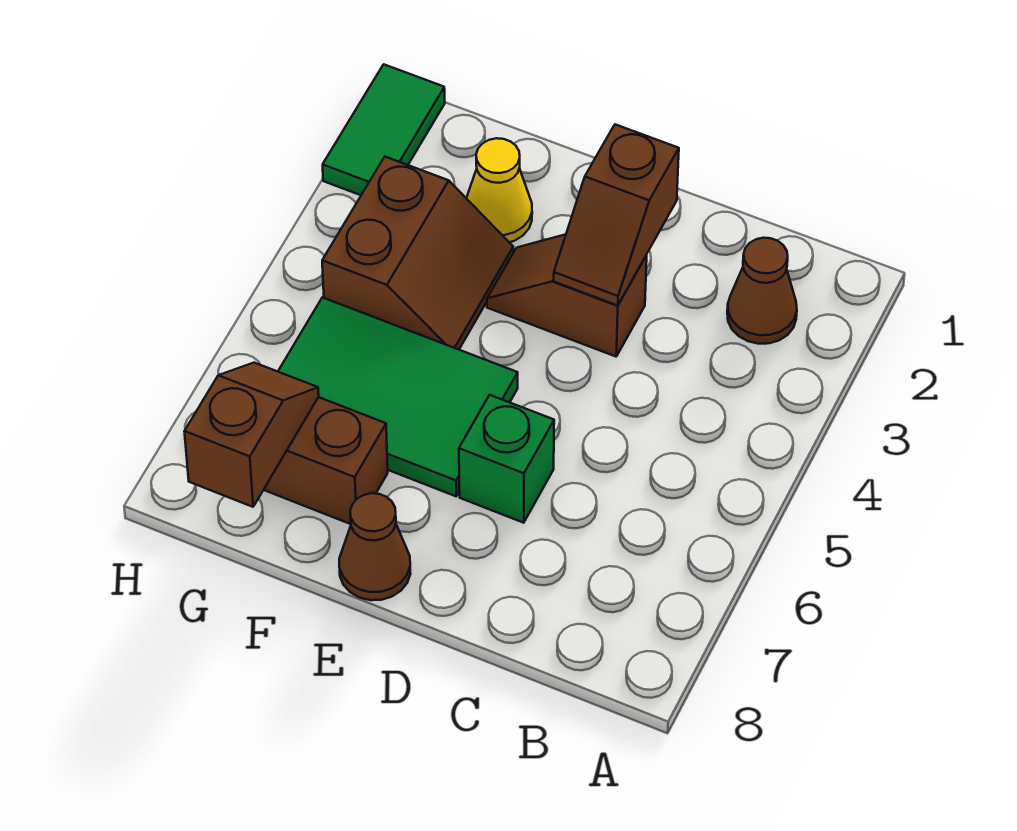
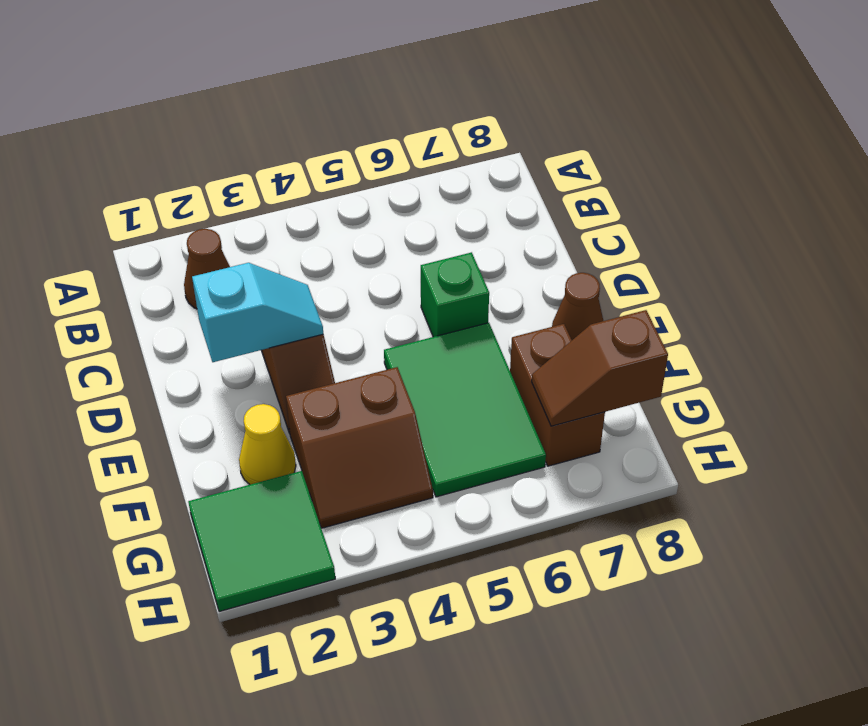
brown slope D2:D3 level 2 top 2 -> cyan slope D2:D3 level 2 top 2
brown slope F3:G4 level 1 top G -> brown slope F3:G4 level 1 top F
green tile H1:H2 level 1 -> green tile G1:H2 level 1

